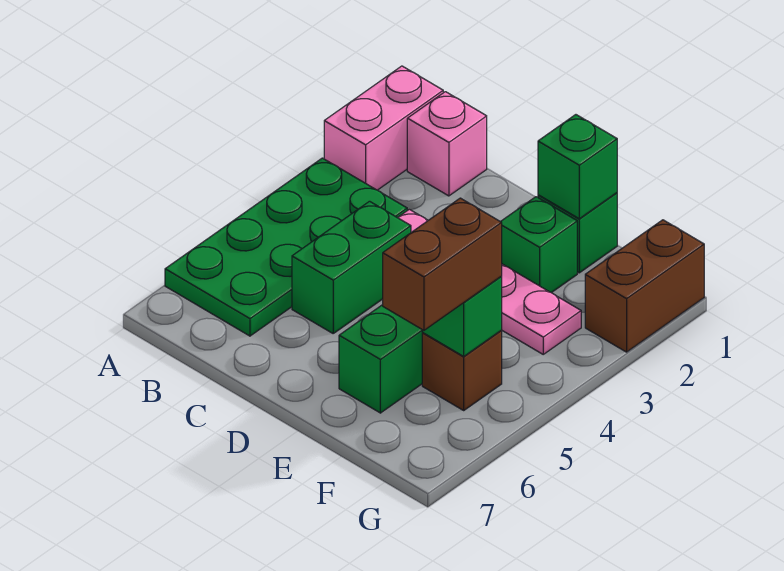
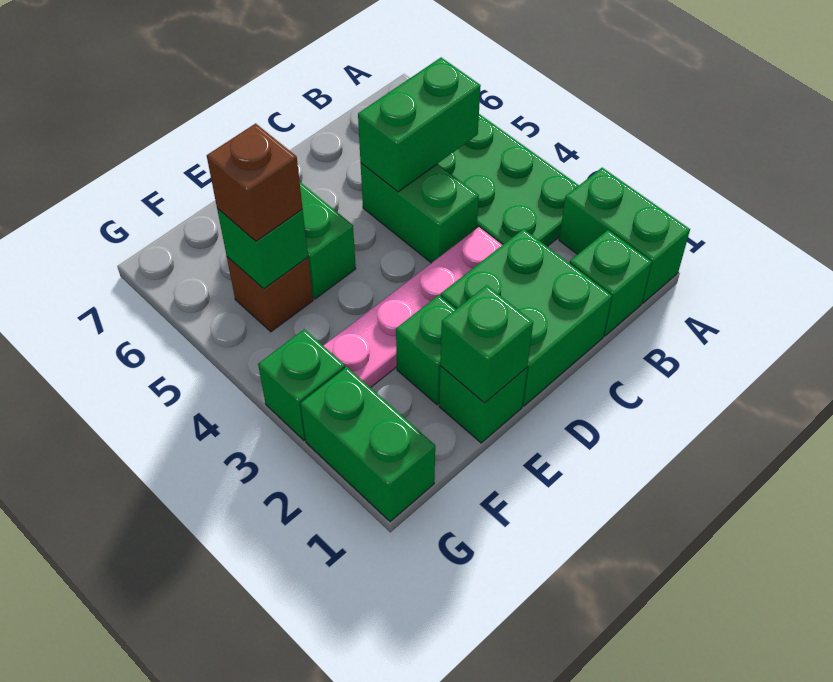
pink brick A1:A2 level 1 -> green brick A1:A2 level 1
pink brick B1 level 1 -> green brick B1 level 1
none -> green brick B5:C5 level 2
none -> green brick C1:D2 level 1
brown brick F5:F6 level 3 -> brown brick F5 level 3
brown brick G1:G2 level 1 -> green brick G1:G2 level 1
none -> green brick G3 level 1

